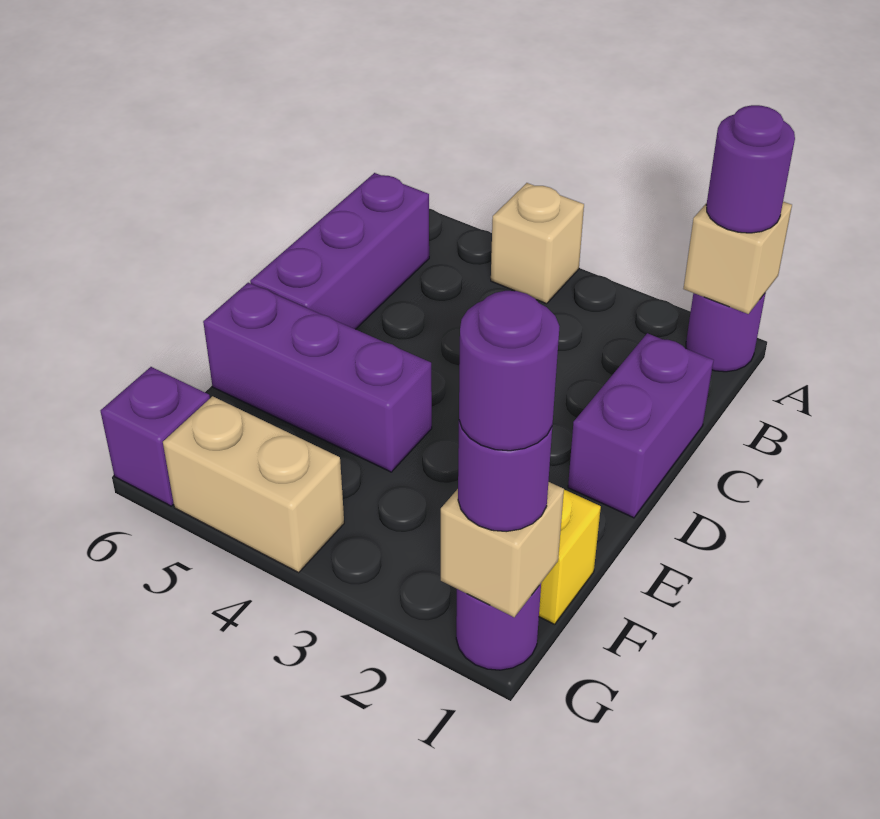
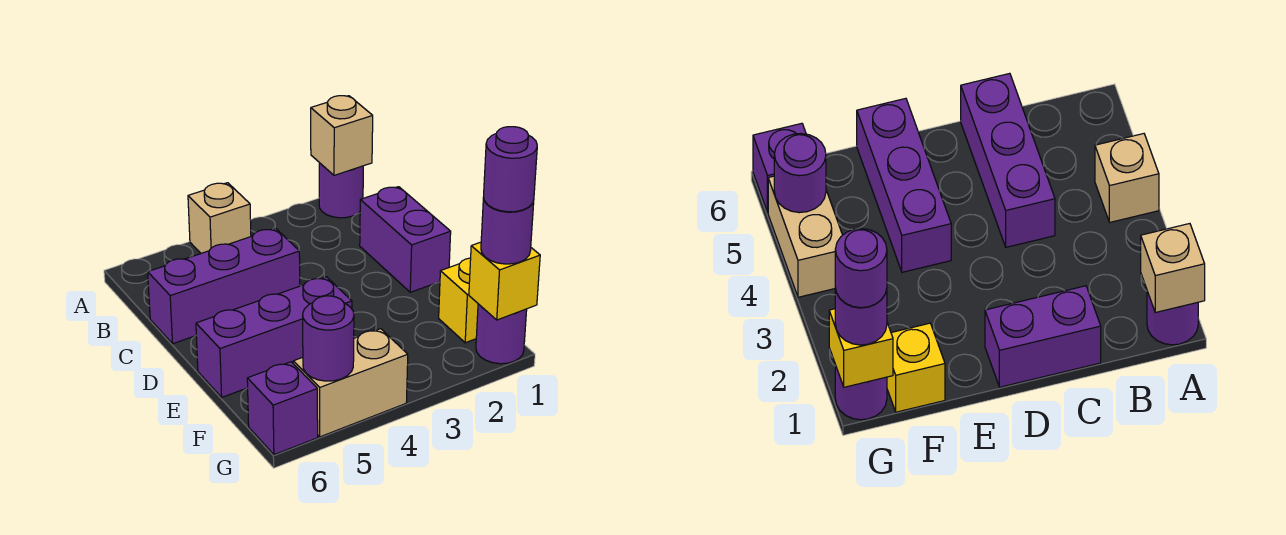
purple round brick A1 level 3 -> purple round brick G5 level 2
purple brick B6:D6 level 1 -> purple brick C4:C6 level 1
tan brick G1 level 2 -> yellow brick G1 level 2

